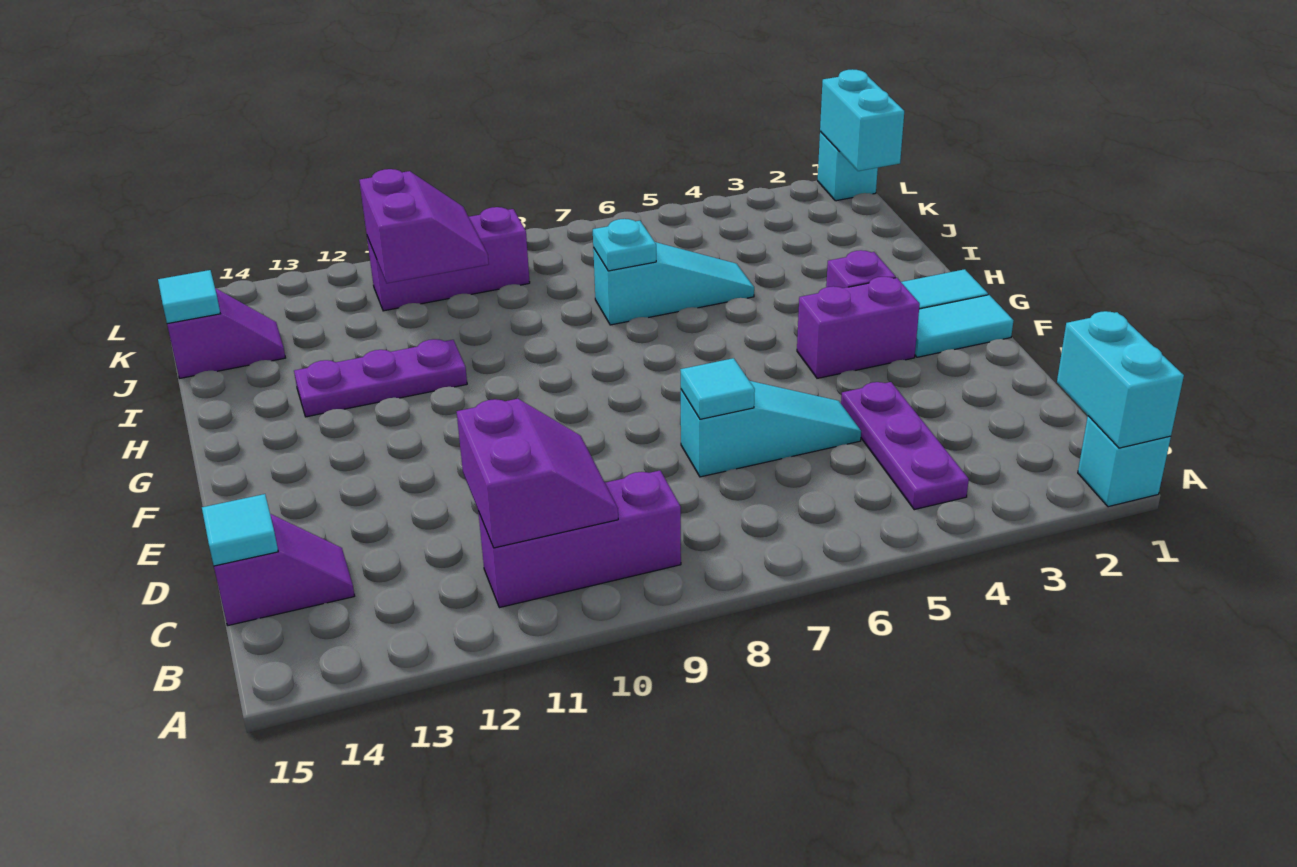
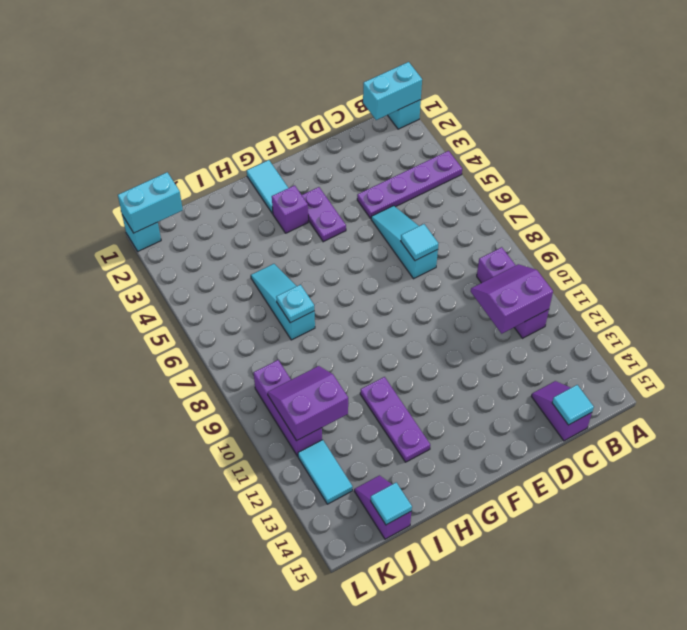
purple plate B4:D4 level 1 -> purple plate A4:D4 level 1
cyan tile F1:F2 level 1 -> cyan tile K12:K13 level 1
purple brick F3:F4 level 1 -> purple plate F3:F4 level 1

